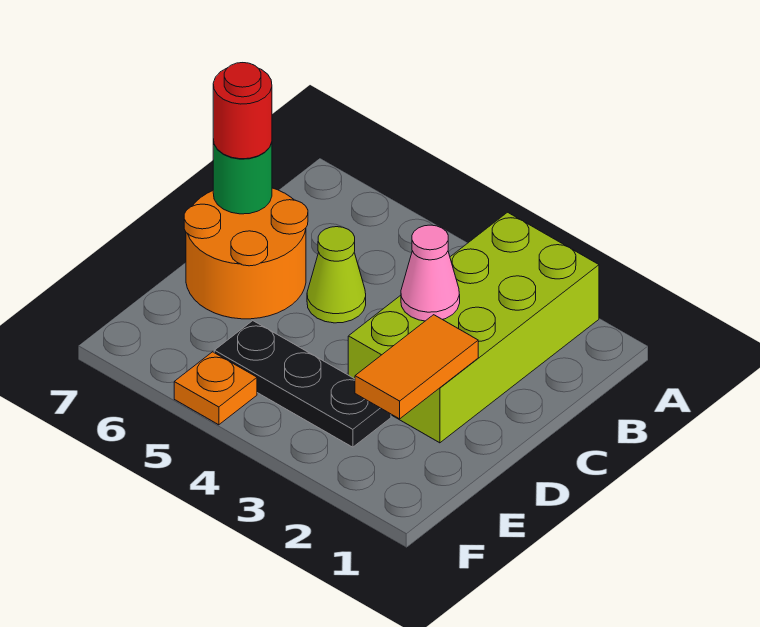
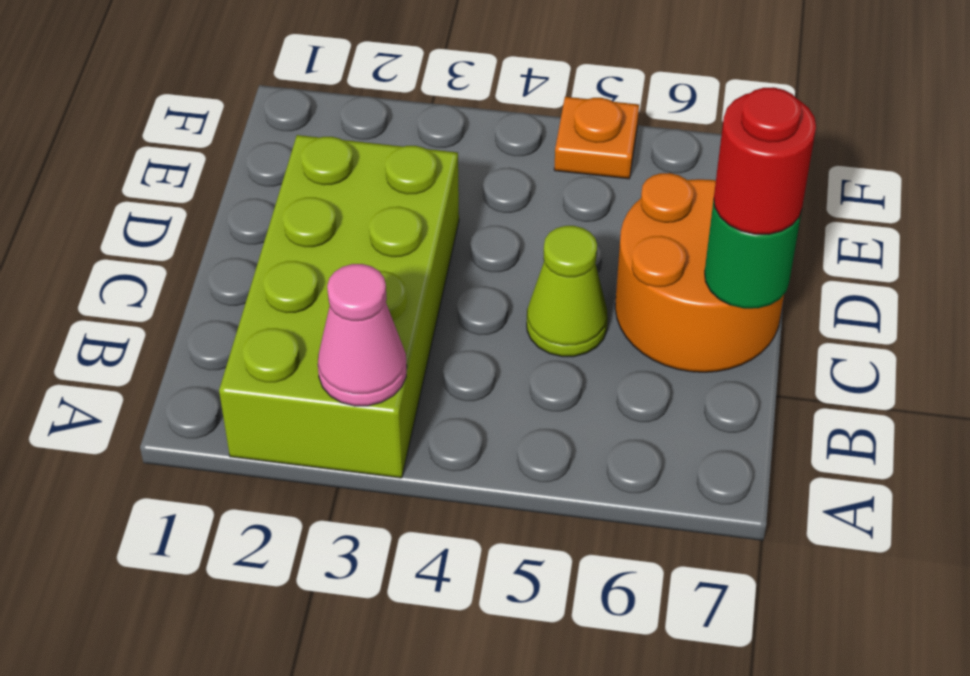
pink cone C3 level 2 -> pink cone A3 level 2
orange tile D2:E2 level 2 -> none
black plate E3:E5 level 1 -> none

